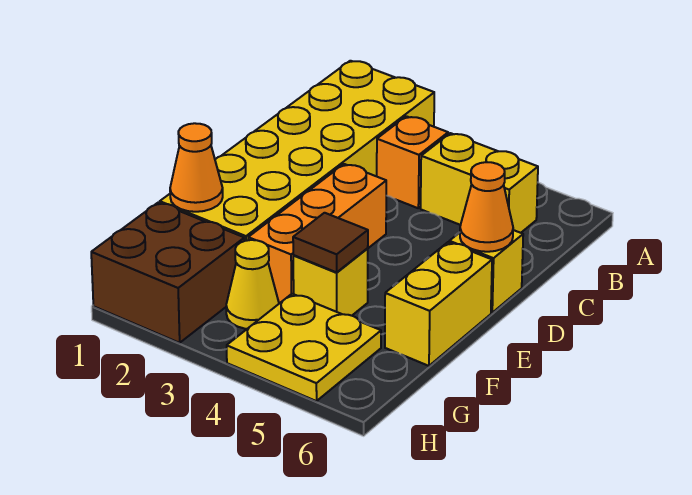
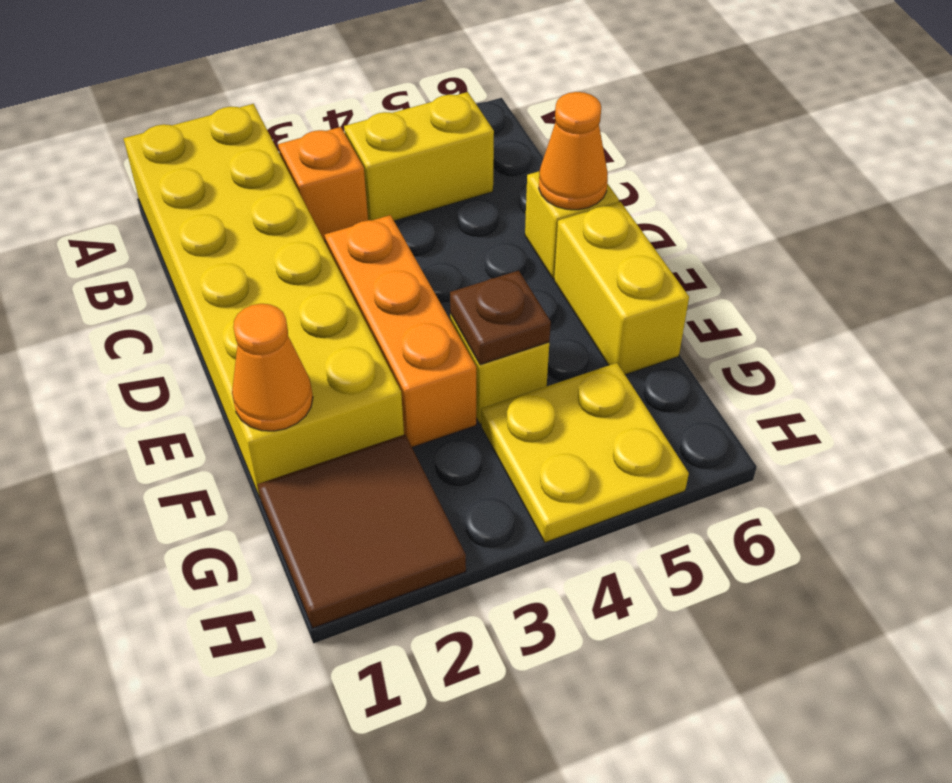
brown tile F4 level 2 -> brown plate F4 level 2
brown brick G1:H2 level 1 -> brown tile G1:H2 level 1
yellow cone G3 level 1 -> none

